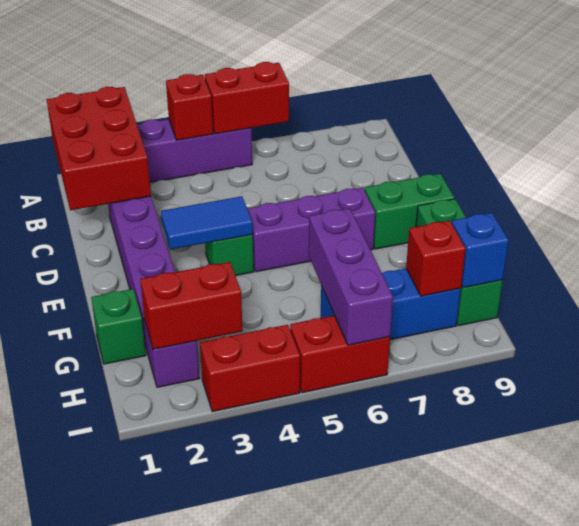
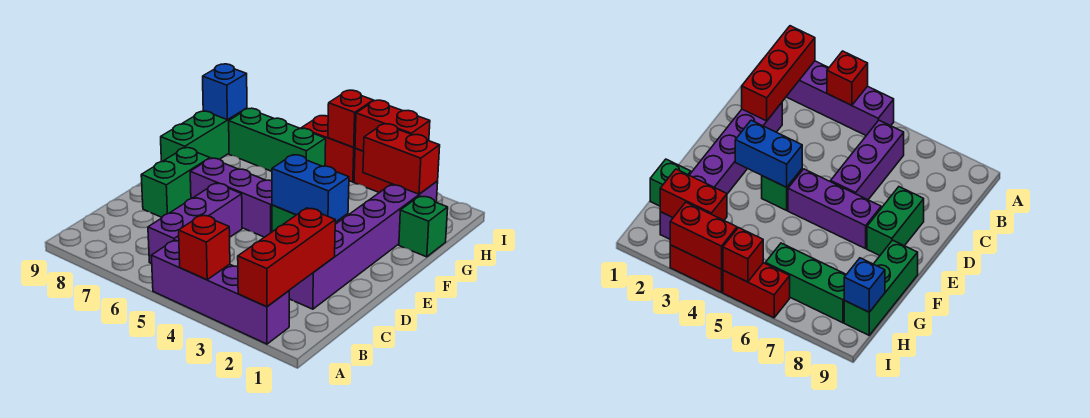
red brick A1:C2 level 2 -> red brick A2:C2 level 2
red brick A5:A6 level 2 -> red brick I3:I4 level 2
blue tile E3:E4 level 2 -> blue brick E3:E4 level 2
green brick E8:E9 level 1 -> green brick D8:E8 level 1
purple brick G6:I6 level 2 -> purple brick B6:D6 level 1
blue brick H6:H8 level 1 -> green brick H6:H8 level 1
red brick H8 level 2 -> red brick I5 level 2

